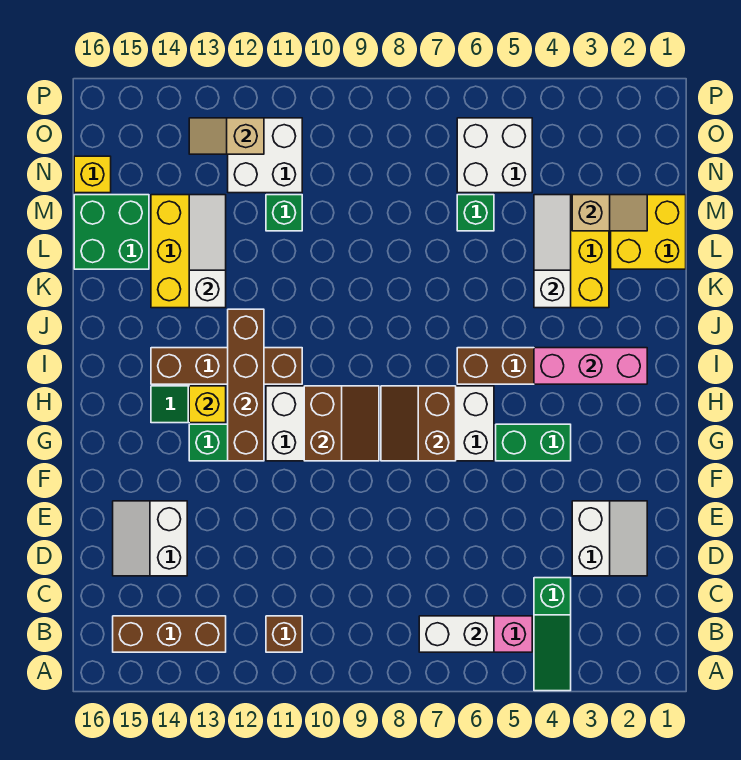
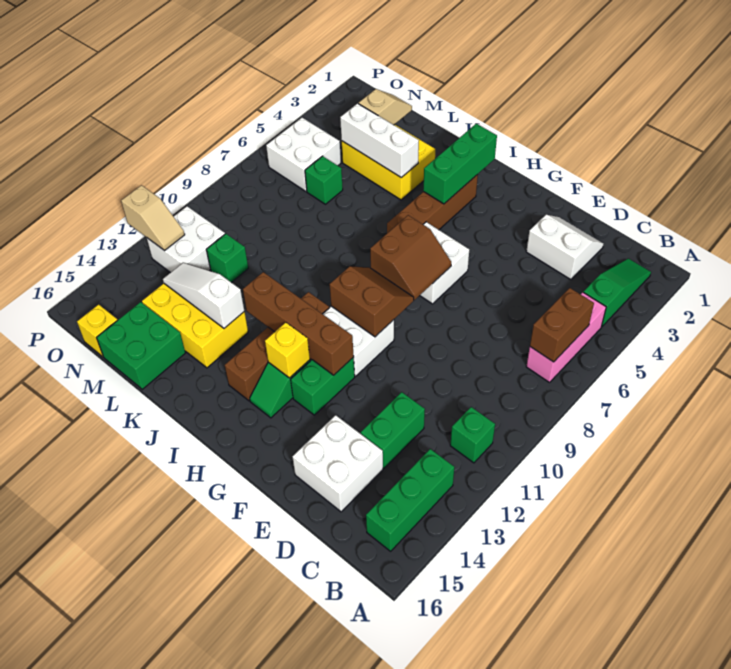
green slope A4:C4 level 1 top C -> green slope B2:B4 level 1 top 4
white brick B6:B7 level 2 -> brown brick B6:B7 level 2
brown brick B11 level 1 -> green brick B11 level 1
brown brick B13:B15 level 1 -> green brick B13:B15 level 1
white slope D14:E15 level 1 top 14 -> white brick D14:E15 level 1
green brick G4:G5 level 1 -> green brick D12:D13 level 1
brown slope G7:H8 level 2 top 7 -> brown slope G7:H8 level 2 top H
pink brick I2:I4 level 2 -> green brick I2:I4 level 2
white slope K4:M4 level 2 top K -> white brick K4:M4 level 2
yellow brick L1:M2 level 1 -> none
tan slope O12:O13 level 2 top 12 -> tan slope O12:P12 level 2 top P

